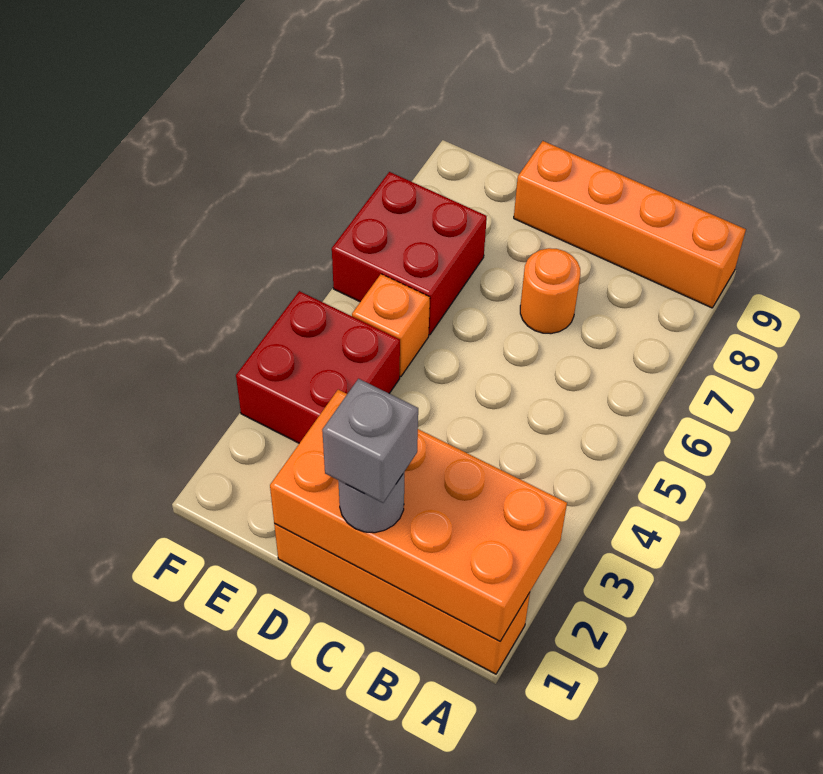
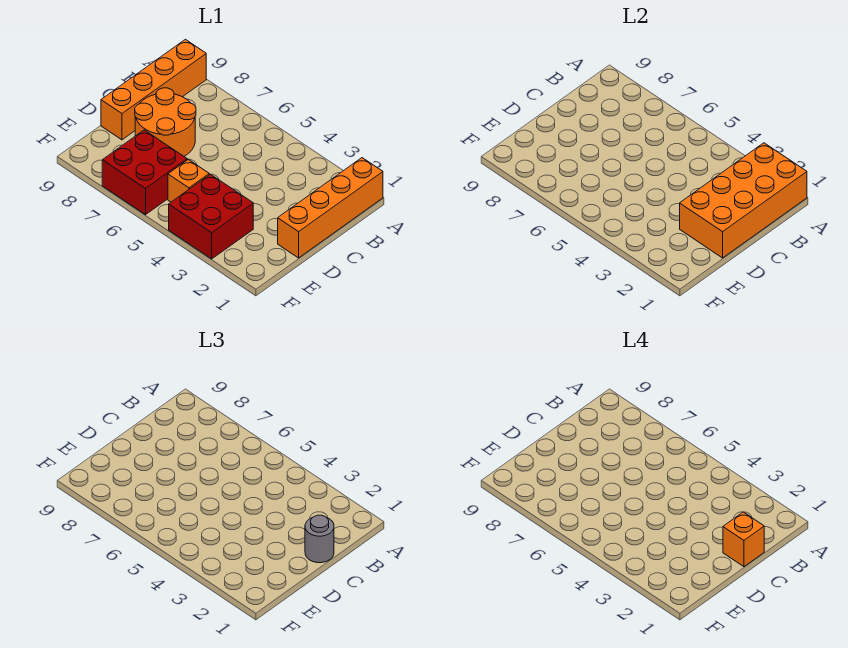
grey brick C1 level 4 -> orange brick C1 level 4
orange round brick C7 level 1 -> orange round brick C7:D8 level 1

